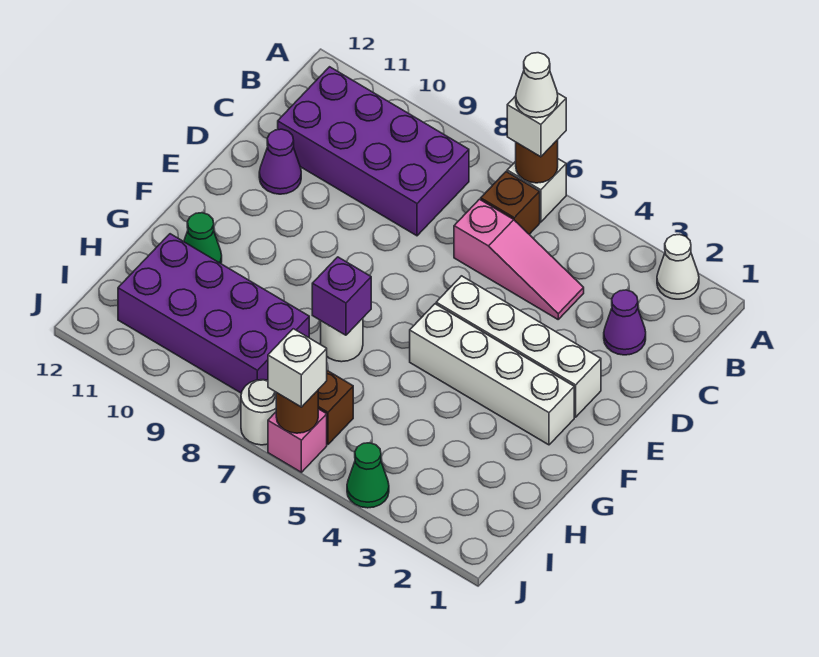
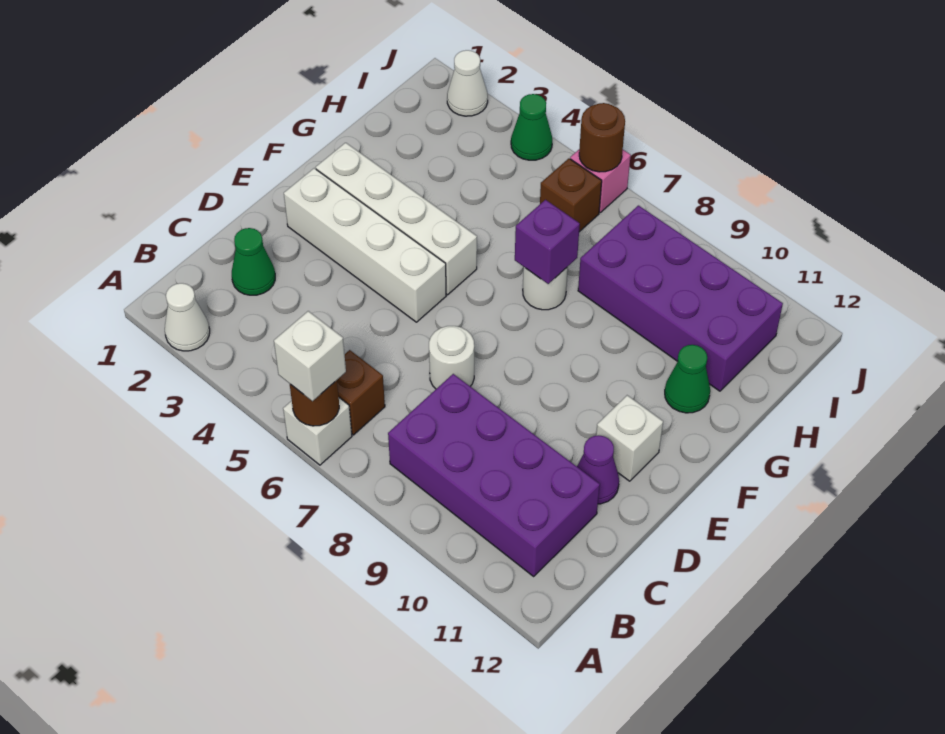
white cone A6 level 4 -> white cone J2 level 1
purple cone C2 level 1 -> green cone C2 level 1
pink slope C4:C6 level 1 top 6 -> none
white brick J6 level 3 -> white brick E11 level 1
white round brick J7 level 1 -> white round brick D7 level 1

